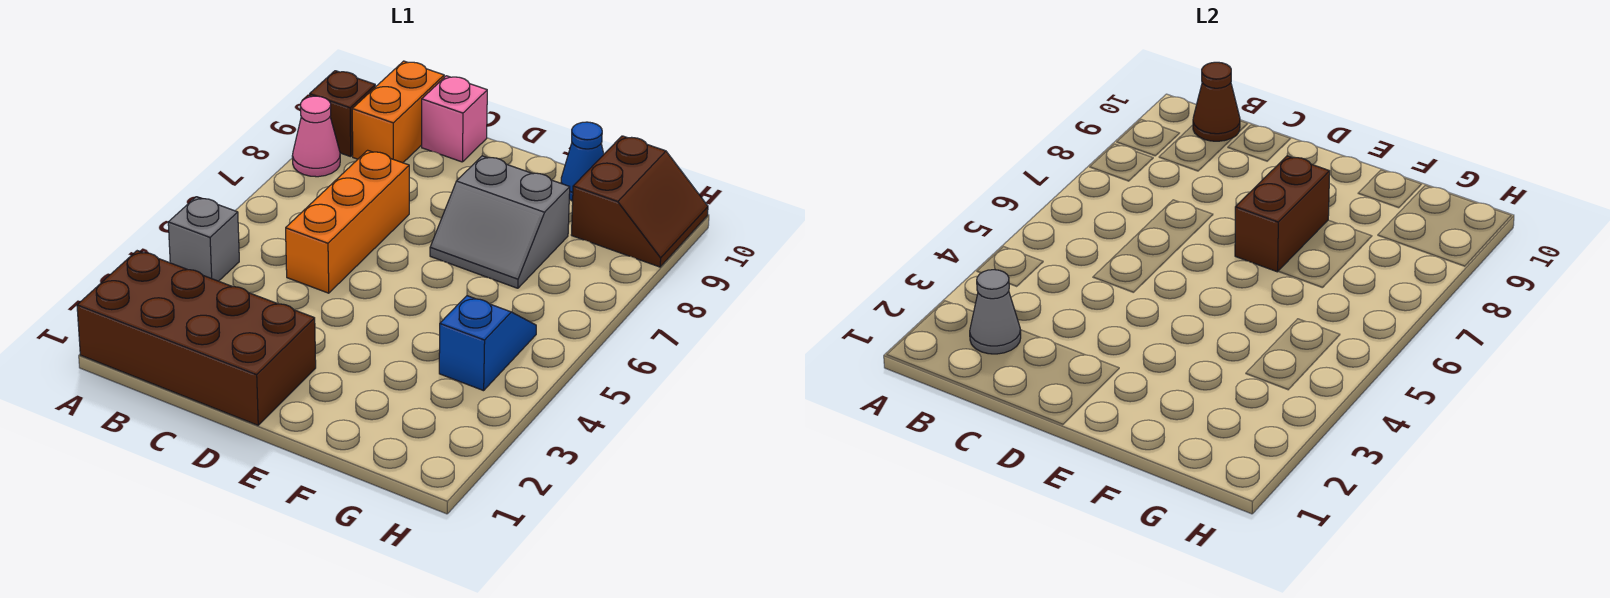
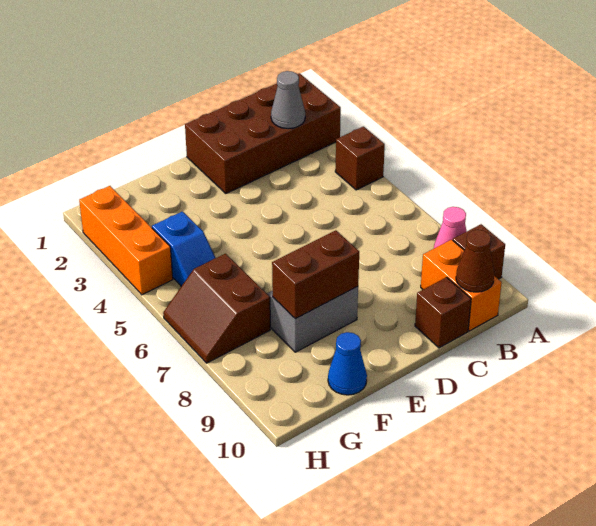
grey brick A4 level 1 -> brown brick A4 level 1
orange brick C5:C7 level 1 -> orange brick H2:H4 level 1
pink brick C10 level 1 -> brown brick C10 level 1
brown brick E7:E8 level 2 -> brown brick E8:F8 level 2
brown slope G9:H10 level 1 top G -> brown slope G6:H7 level 1 top G

